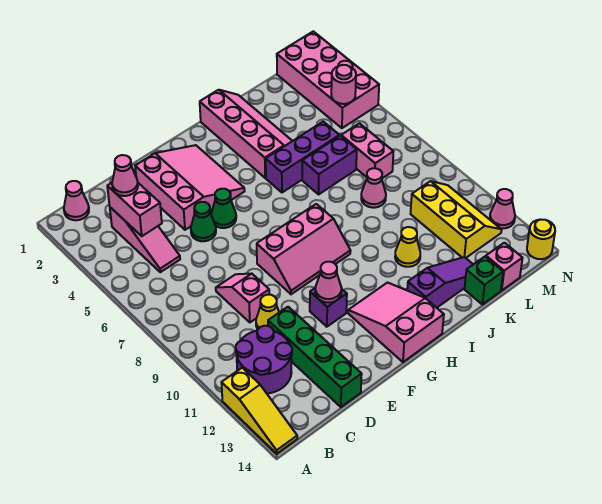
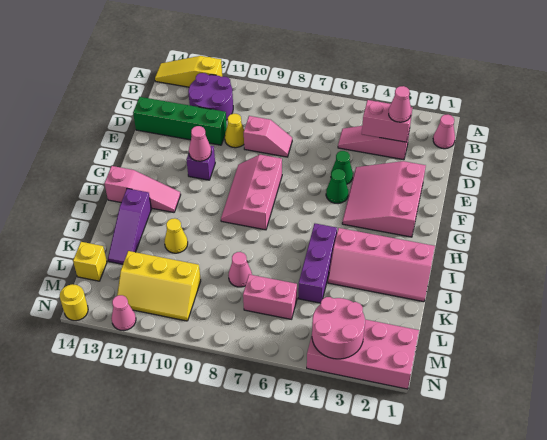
pink slope E2:G4 level 1 top E -> pink slope E2:G4 level 1 top 2
pink slope G12:H14 level 1 top 14 -> pink slope H12:H14 level 1 top 14
purple brick J6:K6 level 1 -> none
green brick K14 level 1 -> none
pink brick L14 level 1 -> yellow brick L14 level 1
pink round brick M4 level 2 -> pink round brick M3:N4 level 2

